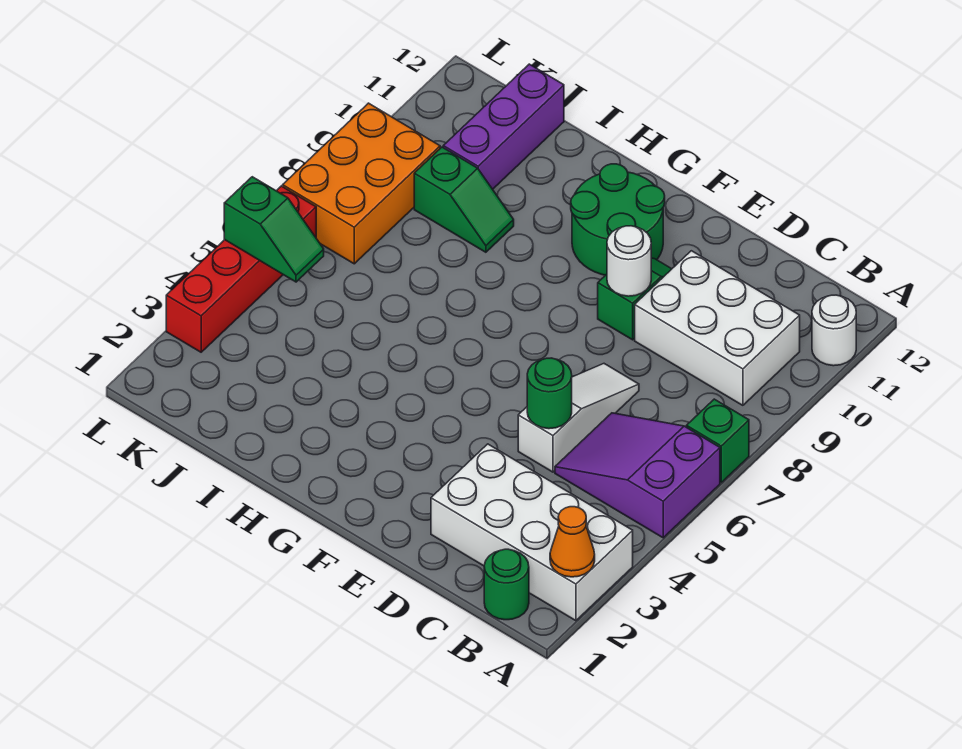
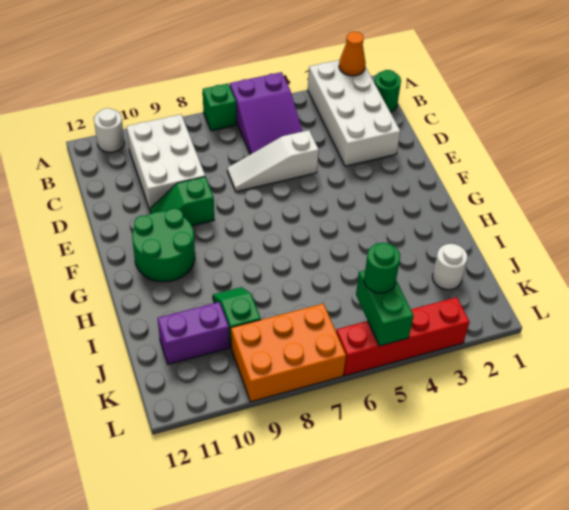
green round brick D5 level 2 -> green round brick K5 level 3
white round brick E9 level 2 -> white round brick J2 level 1
purple brick J10:J12 level 1 -> purple brick J10:J11 level 1
green slope K5:L5 level 2 top L -> green brick K5:L5 level 2

